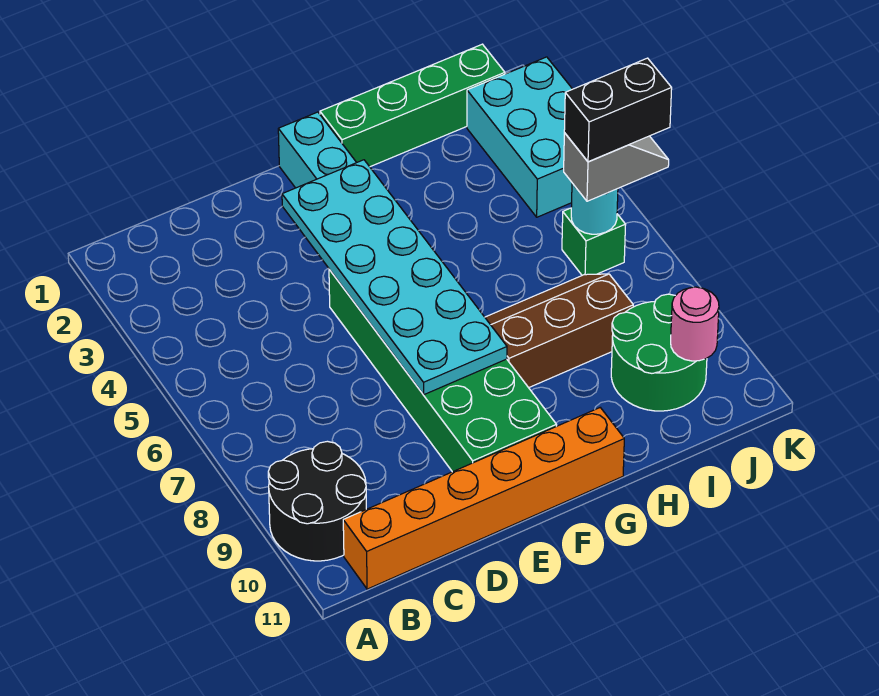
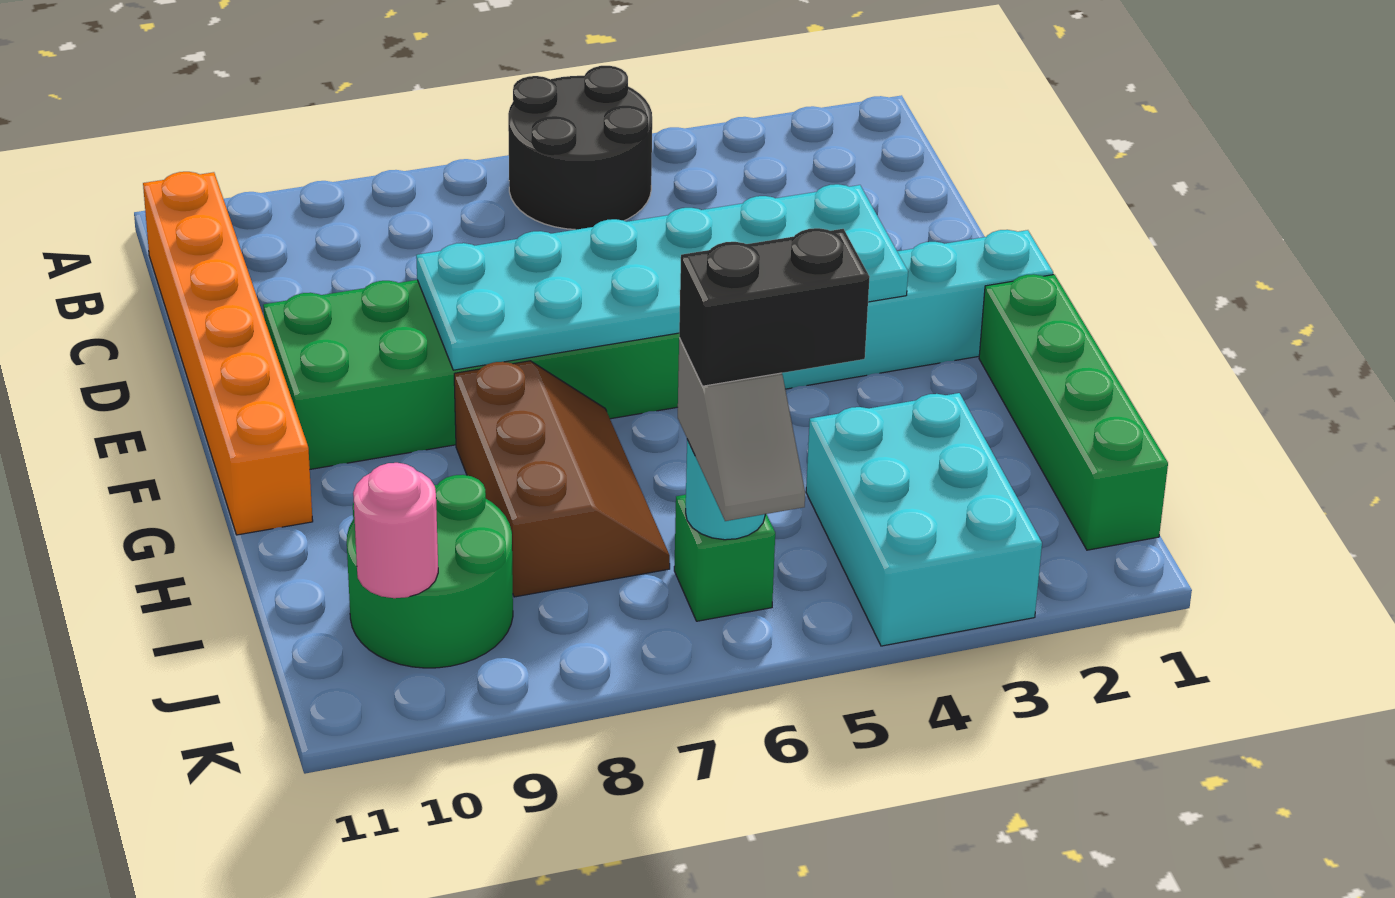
black round brick A9:B10 level 1 -> black round brick A5:B6 level 1
cyan brick J2:K4 level 1 -> cyan brick I3:K4 level 1
black brick J6:K6 level 4 -> black brick J5:J6 level 4

